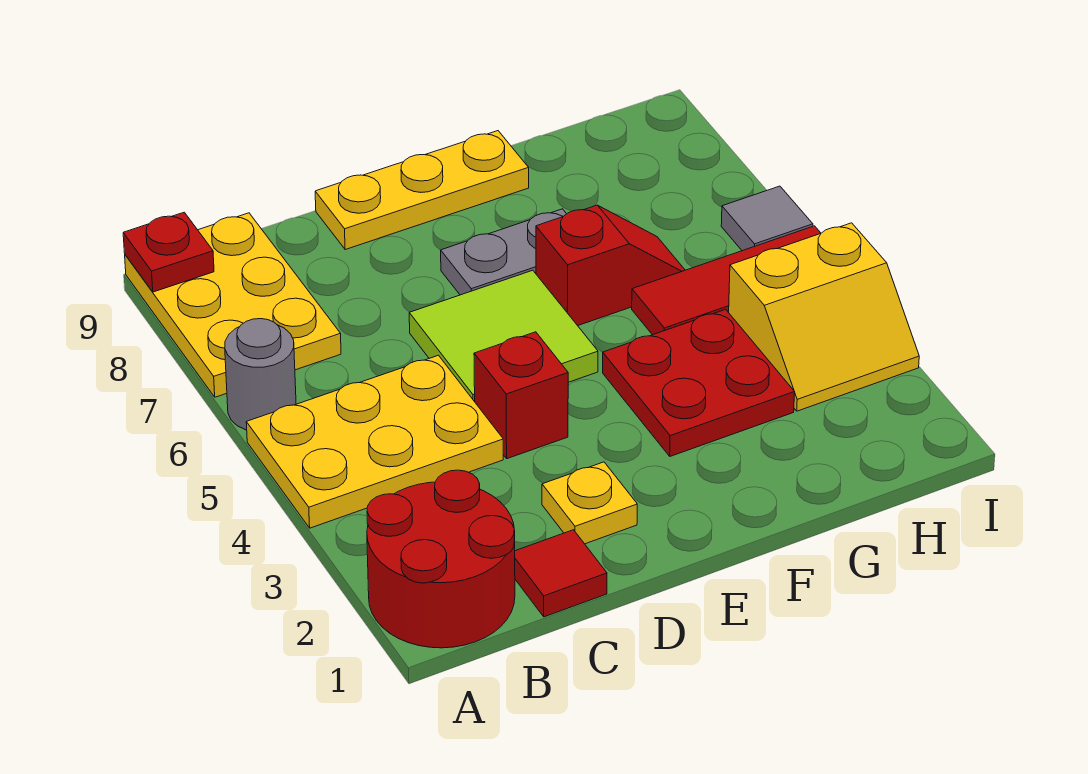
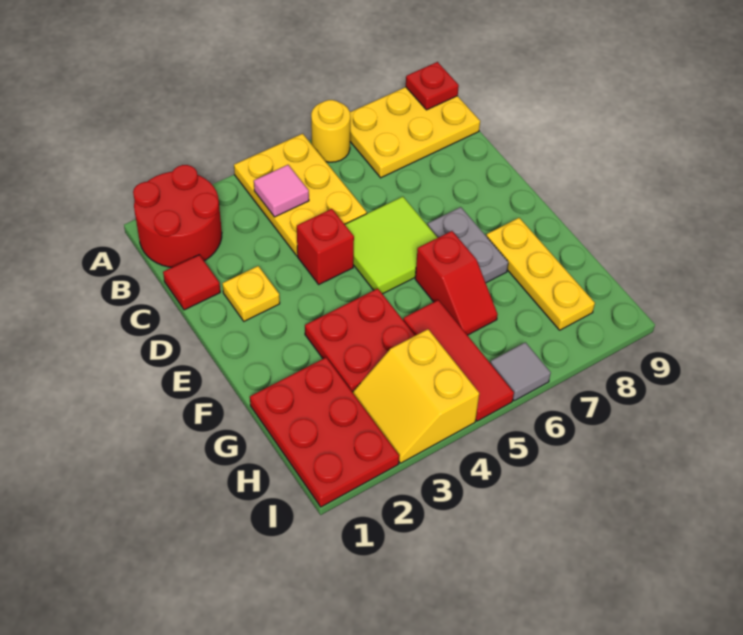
grey round brick A6 level 1 -> yellow round brick A6 level 1
none -> pink tile B4 level 2
yellow plate D9:F9 level 1 -> yellow plate F8:H8 level 1
none -> red plate G1:I2 level 1

